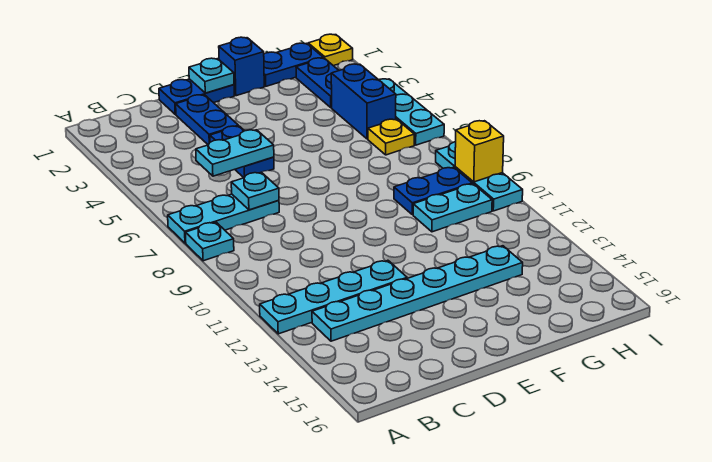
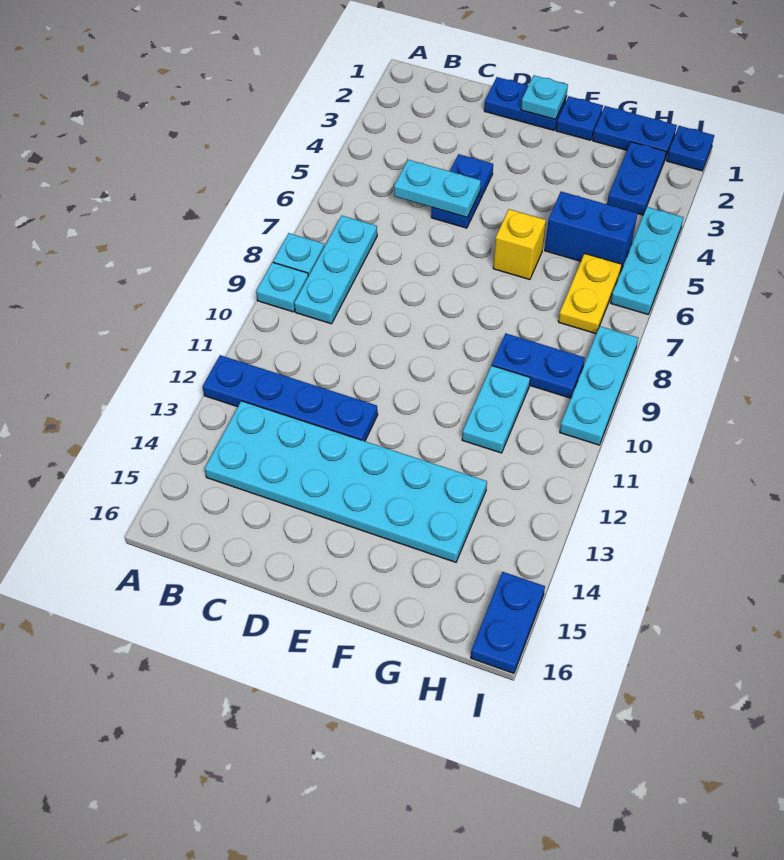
cyan plate A7:C7 level 1 -> cyan plate B7:B9 level 1
cyan plate A12:D12 level 1 -> blue plate A12:D12 level 1
cyan plate B13:G13 level 1 -> cyan plate B13:G14 level 1
cyan plate C7 level 2 -> cyan plate A9 level 1
blue plate D2:D3 level 1 -> blue plate I15:I16 level 1
blue brick F1 level 1 -> blue plate F1 level 1
cyan plate G10:H10 level 1 -> cyan plate G10:G11 level 1
blue brick H4:H5 level 1 -> blue brick G5:H5 level 1
yellow plate H6 level 1 -> yellow plate H6:H7 level 1
yellow plate I1 level 1 -> blue plate I1 level 1
yellow brick I9 level 2 -> yellow brick F6 level 1

